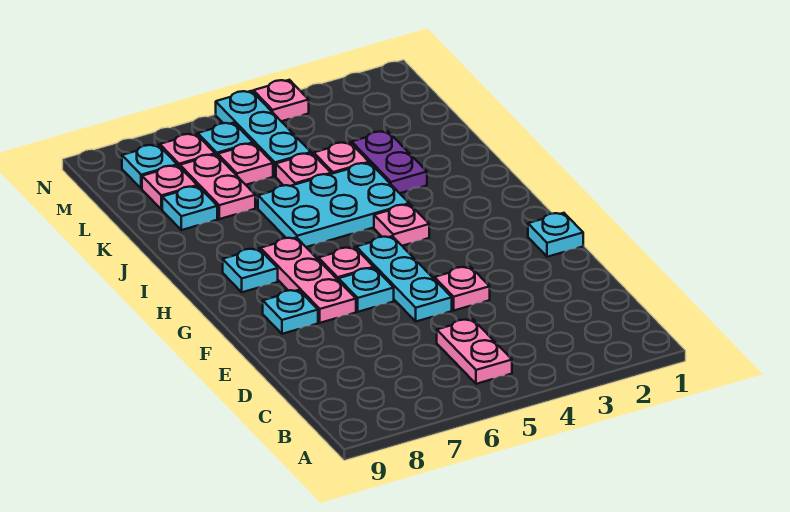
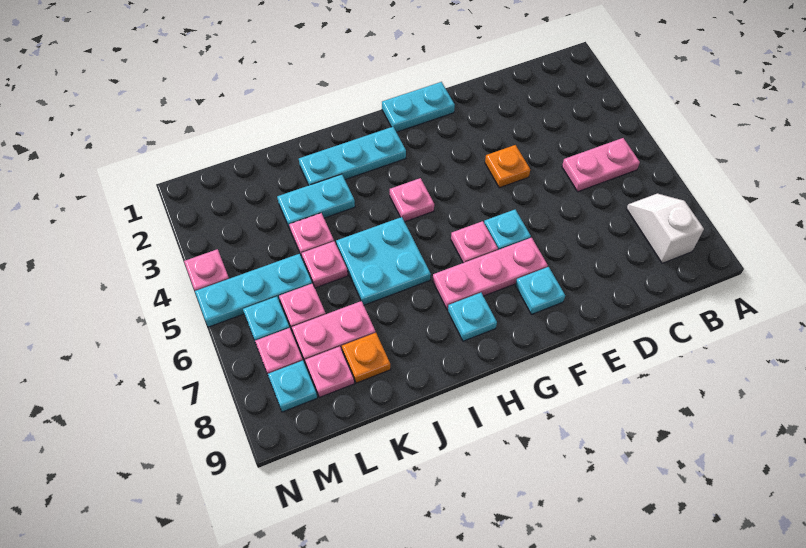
none -> white slope B7:B8 level 1 top 8
pink plate E4 level 1 -> orange plate E4 level 1
cyan plate E5:G5 level 1 -> cyan plate H2:J2 level 1
cyan plate F1 level 1 -> cyan plate F1:G1 level 1
cyan plate I4:J6 level 1 -> cyan plate I5:J6 level 1
purple plate J3:K3 level 1 -> cyan plate J3:K3 level 1
cyan plate K8 level 1 -> orange plate K8 level 1

